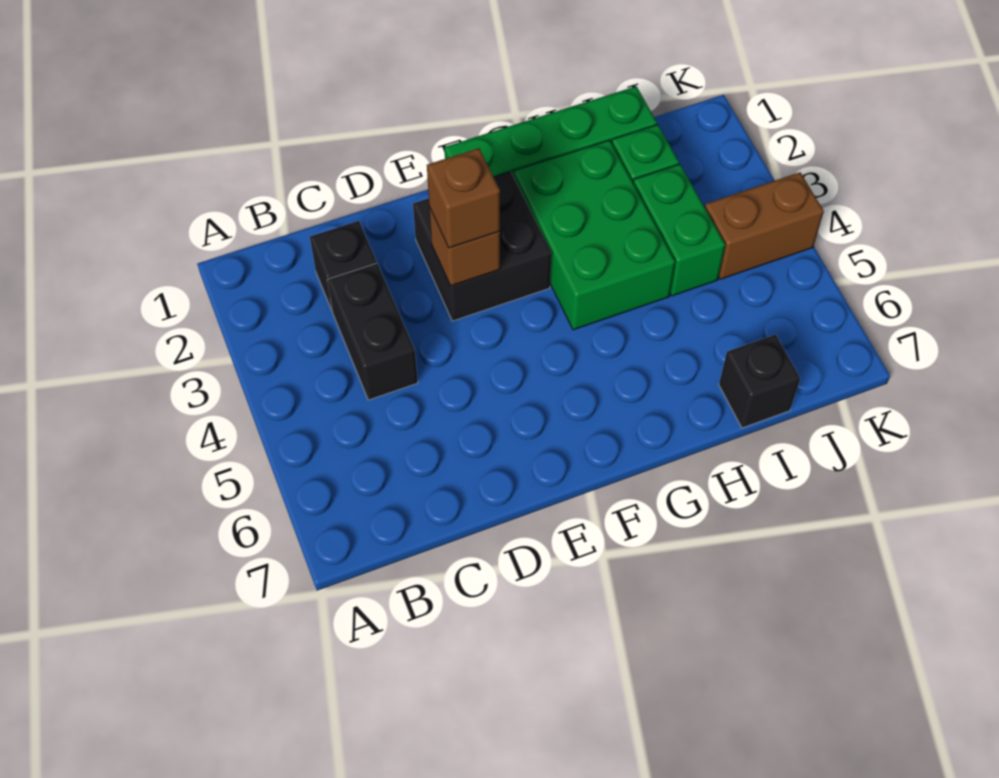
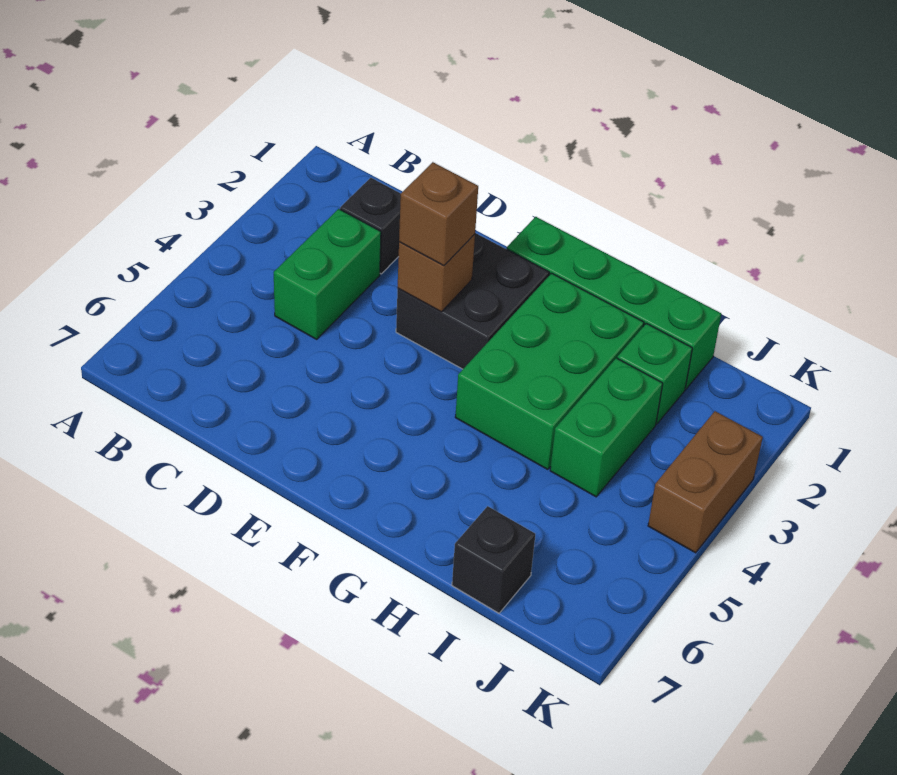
black brick C3:C4 level 1 -> green brick C3:C4 level 1
brown brick J4:K4 level 1 -> brown brick K3:K4 level 1

